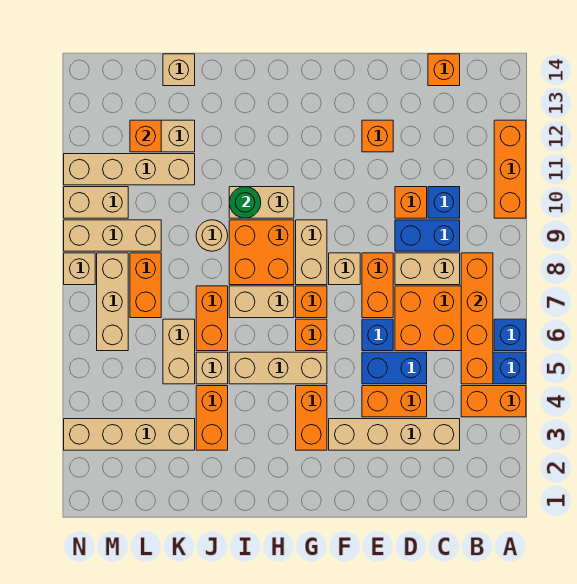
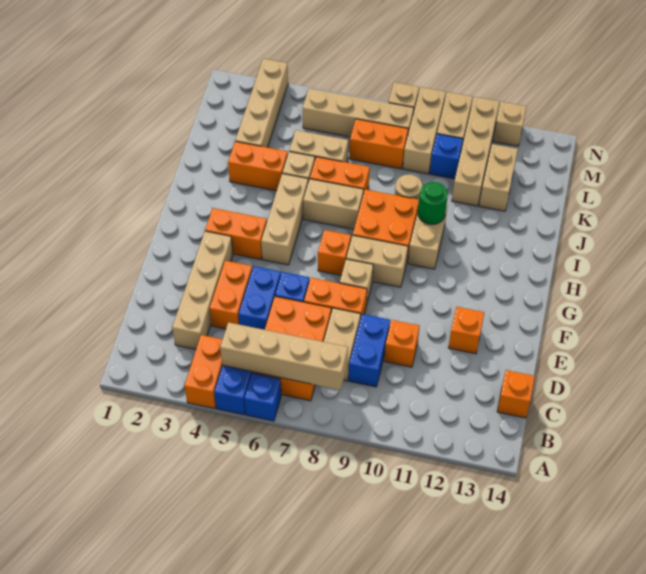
orange brick A10:A12 level 1 -> none
orange brick B5:B8 level 2 -> tan brick B5:B8 level 2
blue brick C10 level 1 -> blue brick L10 level 1
orange brick G6 level 1 -> none
tan brick H7:I7 level 1 -> tan brick I6:I7 level 1
tan brick K14 level 1 -> tan brick N12 level 1
orange brick L12 level 2 -> none
tan brick M6:M8 level 1 -> tan brick M5:M8 level 1

